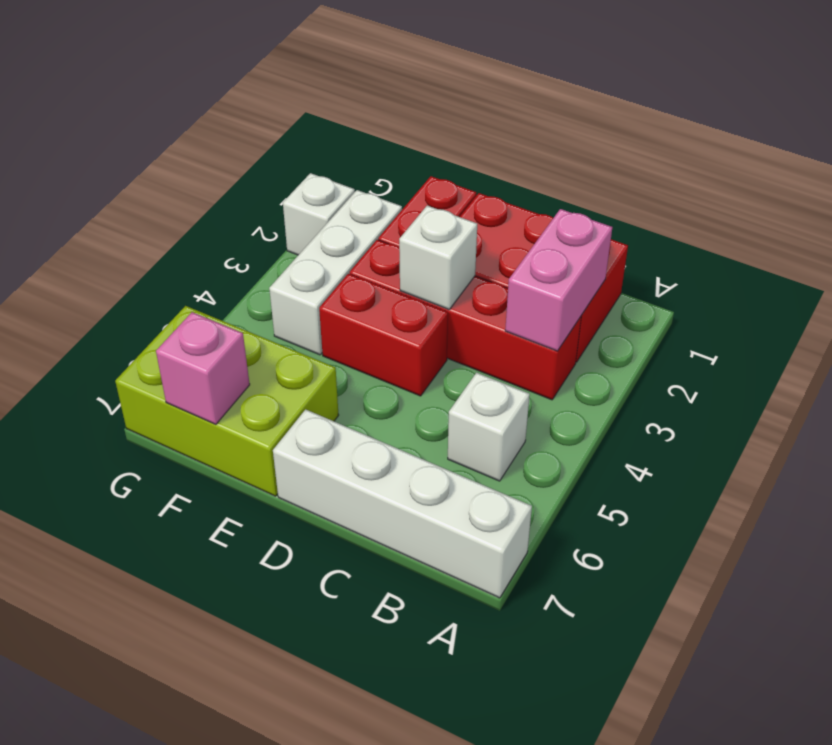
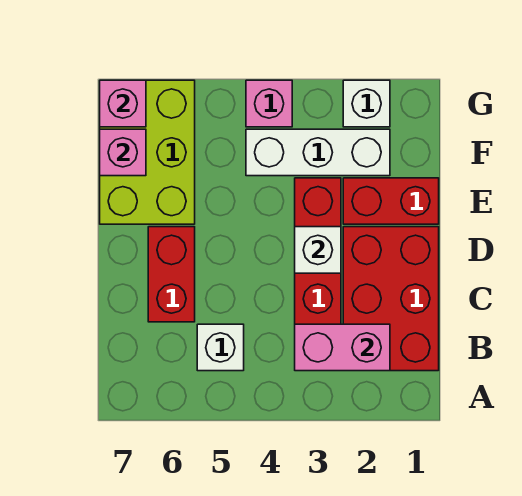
white brick A7:D7 level 1 -> none
red brick D4:E4 level 1 -> red brick C6:D6 level 1
none -> pink brick G4 level 1
none -> pink brick G7 level 2

